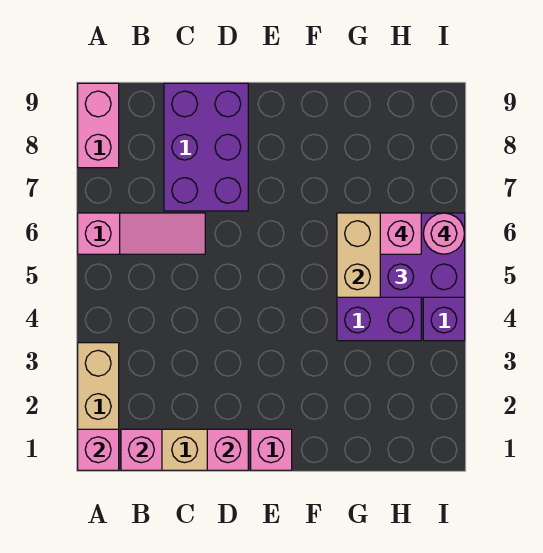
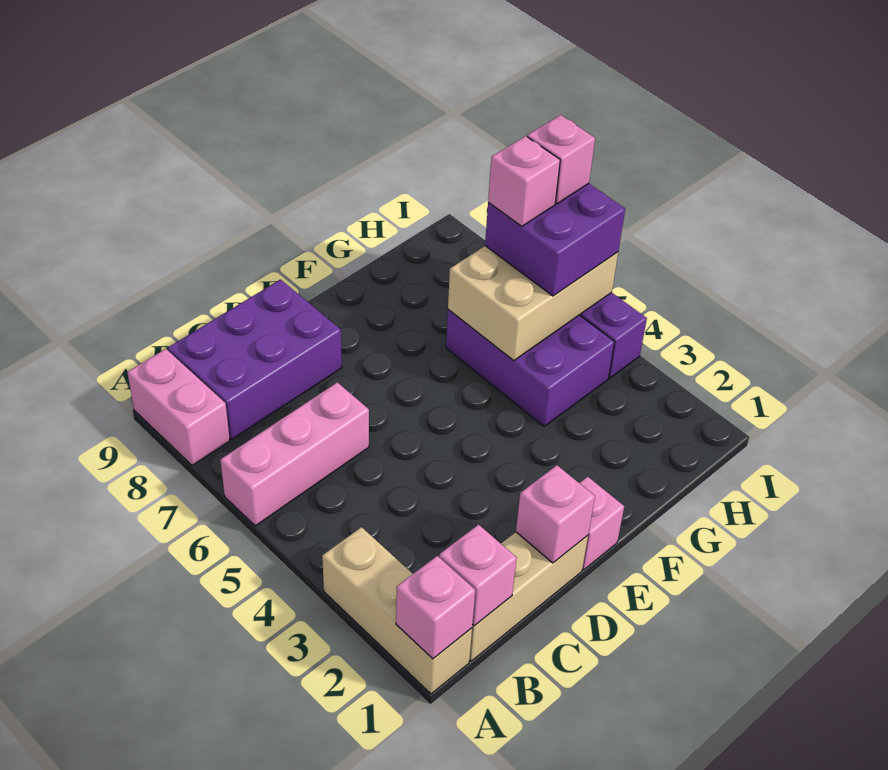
pink slope A6:C6 level 1 top A -> pink brick A6:C6 level 1
purple brick C7:D9 level 1 -> purple brick B8:D9 level 1
pink round brick I6 level 4 -> pink brick I6 level 4

